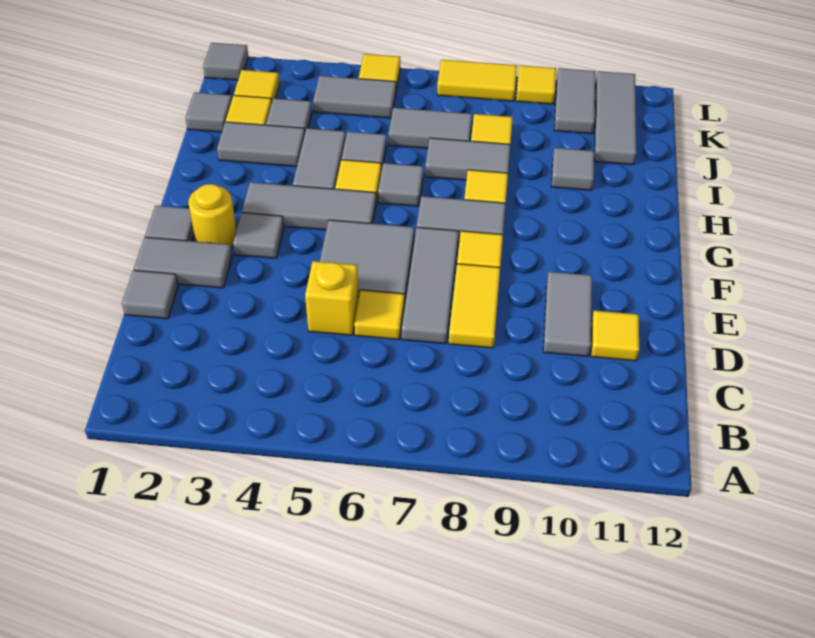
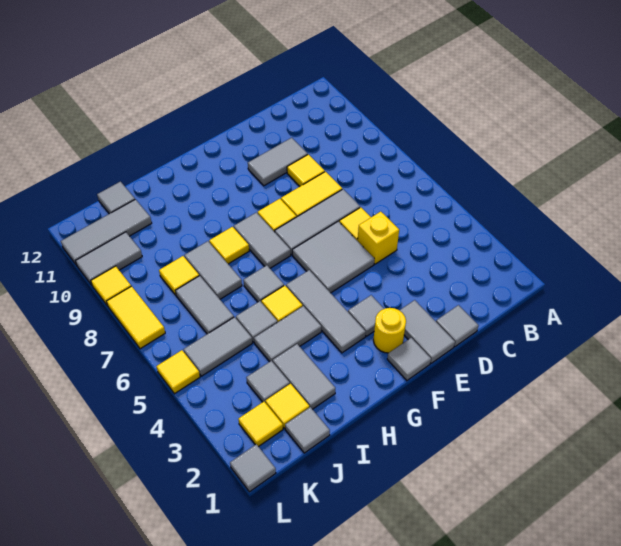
yellow tile D11 level 1 -> yellow tile D9 level 1
grey tile I10 level 1 -> grey tile J12 level 1
grey tile K4:K5 level 1 -> grey tile J5:K5 level 1

